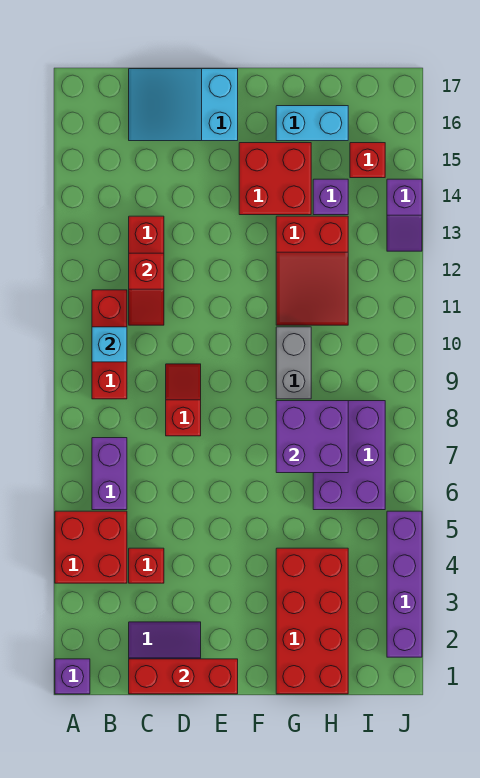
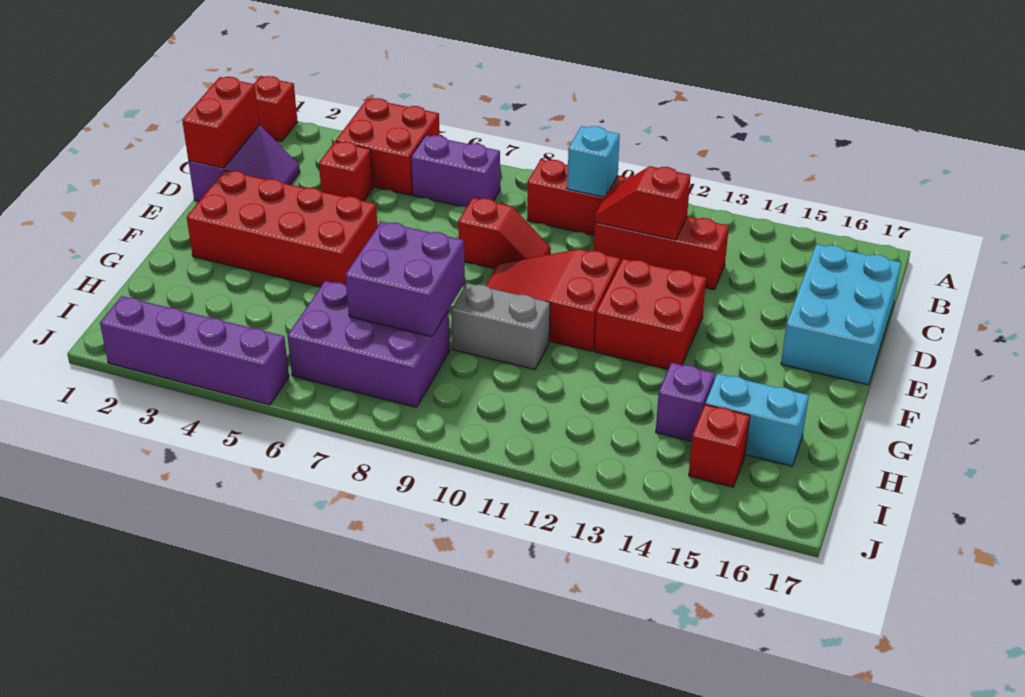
purple brick A1 level 1 -> red brick A1 level 1
red brick C1:E1 level 2 -> red brick C1:D1 level 2
cyan slope C16:E17 level 1 top E -> cyan brick C16:E17 level 1
red brick F14:G15 level 1 -> red brick E12:F13 level 1
red brick G1:H4 level 1 -> red brick E2:F5 level 1
red slope G11:H13 level 1 top 13 -> red slope E9:F11 level 1 top 11
cyan brick G16:H16 level 1 -> cyan brick H15:H16 level 1
purple slope J13:J14 level 1 top 14 -> none

